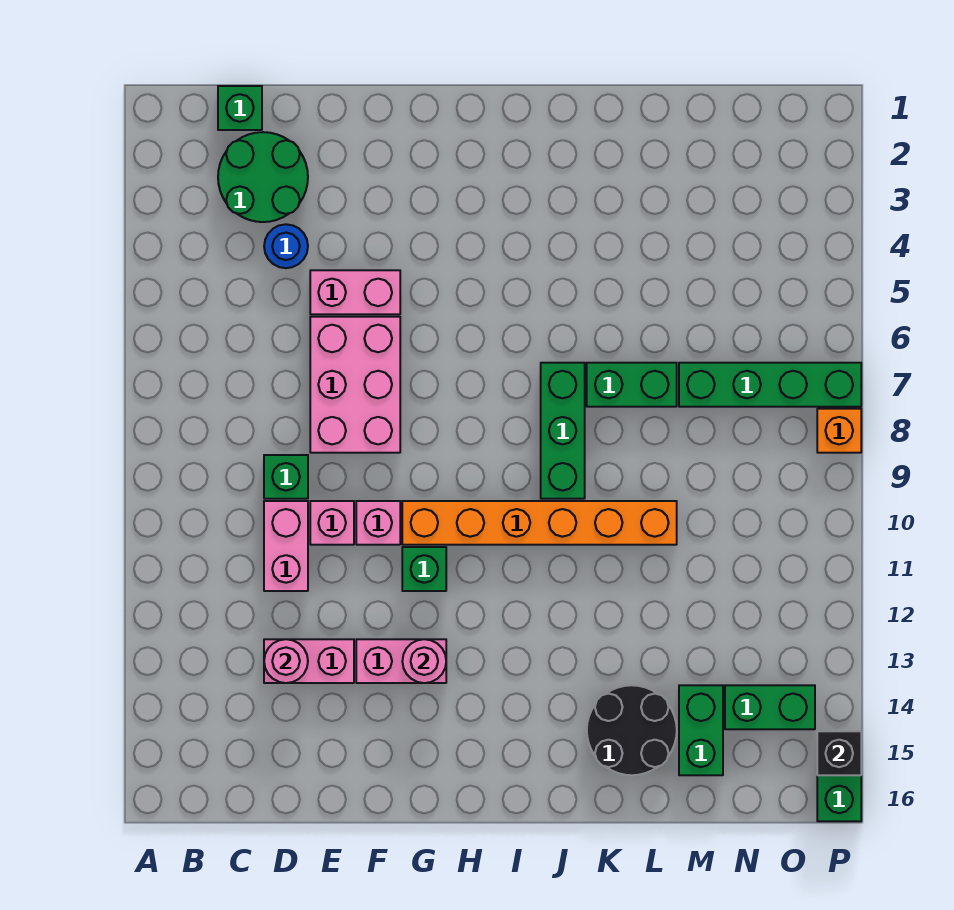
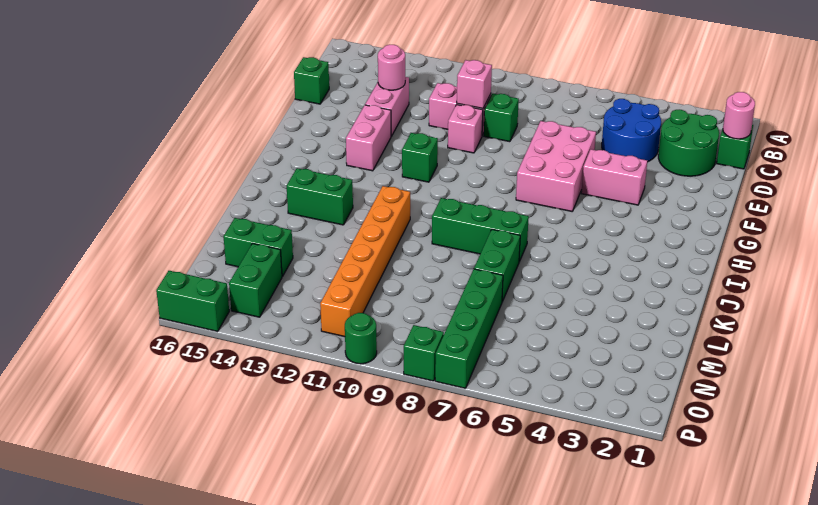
blue round brick D4 level 1 -> blue round brick C4:D5 level 1
none -> green brick D16 level 1
pink brick E5:F5 level 1 -> pink brick F4:F5 level 1
pink brick E6:F8 level 1 -> pink brick E6:G7 level 1
pink brick F10 level 1 -> pink brick D10 level 2
orange brick G10:L10 level 1 -> orange brick J11:O11 level 1
pink round brick G13 level 2 -> pink round brick C1 level 2
none -> green brick J13:J14 level 1
black round brick K14:L15 level 1 -> none
orange brick P8 level 1 -> green brick P8 level 1
none -> green round brick P10 level 1
black brick P15 level 2 -> none

